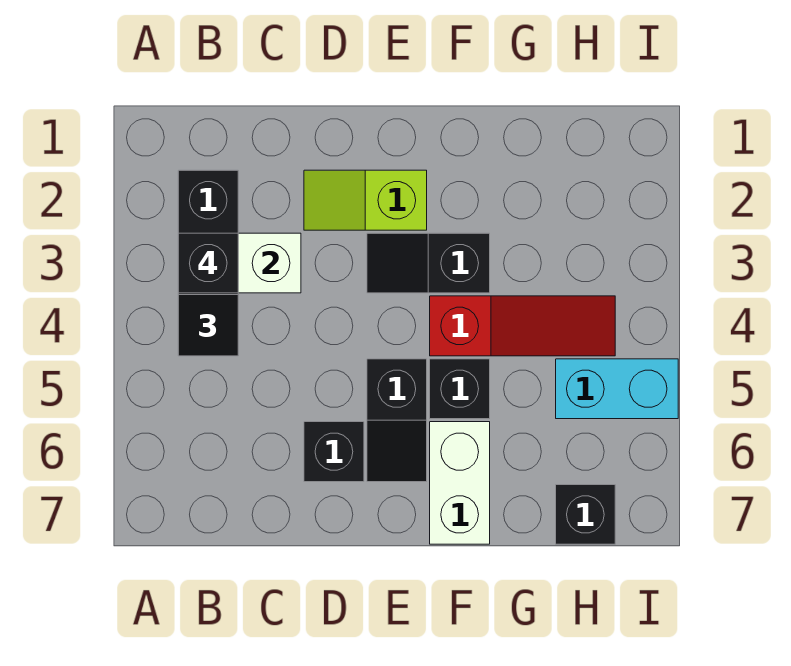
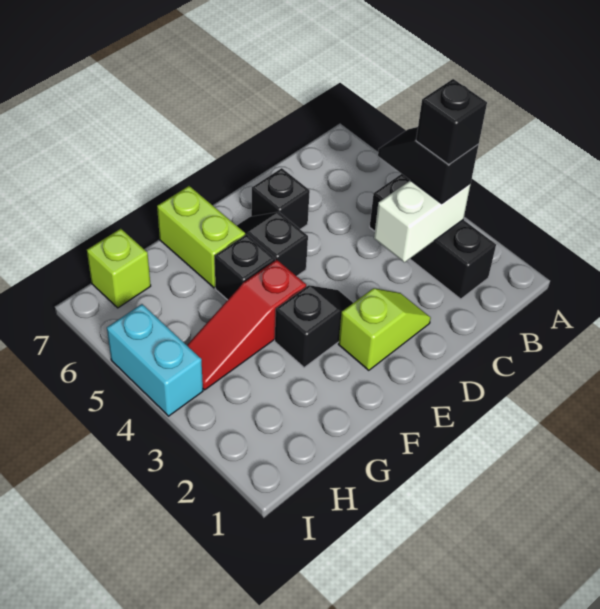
white brick F6:F7 level 1 -> lime brick F6:F7 level 1
cyan brick H5:I5 level 1 -> cyan brick I4:I5 level 1
black brick H7 level 1 -> lime brick H7 level 1

